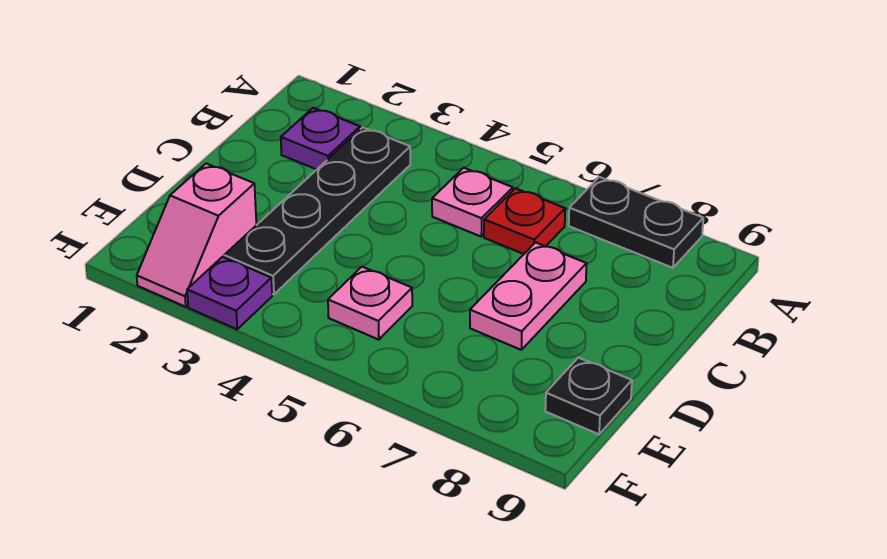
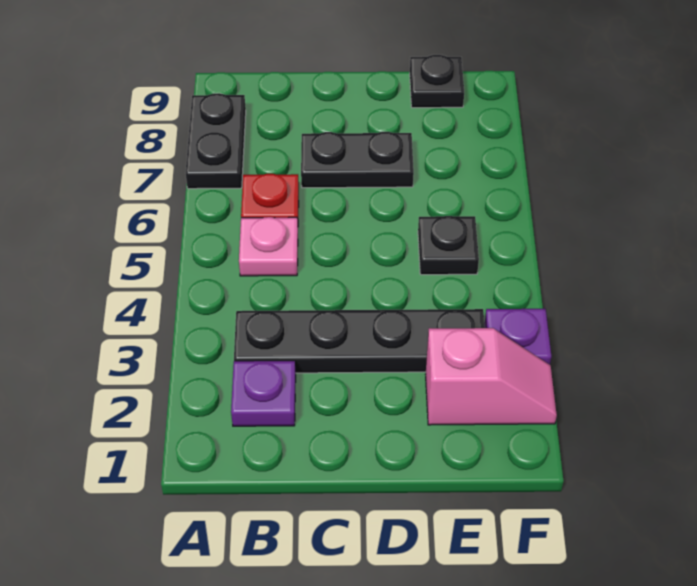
pink plate C7:D7 level 1 -> black plate C7:D7 level 1
pink plate E5 level 1 -> black plate E5 level 1

